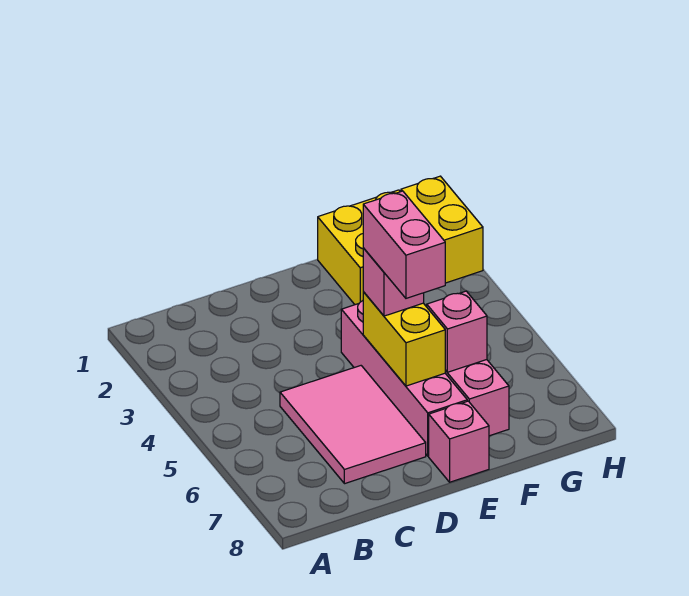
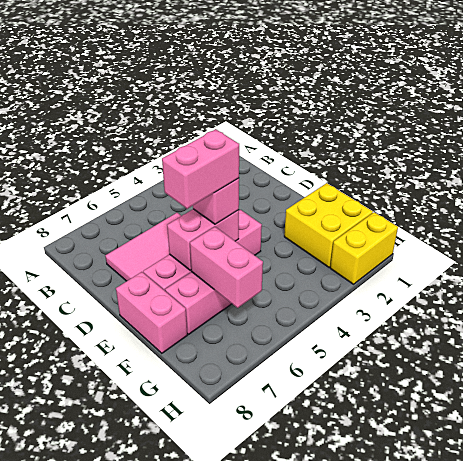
yellow brick E5:E6 level 2 -> pink brick E5:E6 level 2
pink brick E8 level 1 -> pink brick E8:F8 level 1
pink brick F6 level 2 -> pink brick F6:G6 level 2

